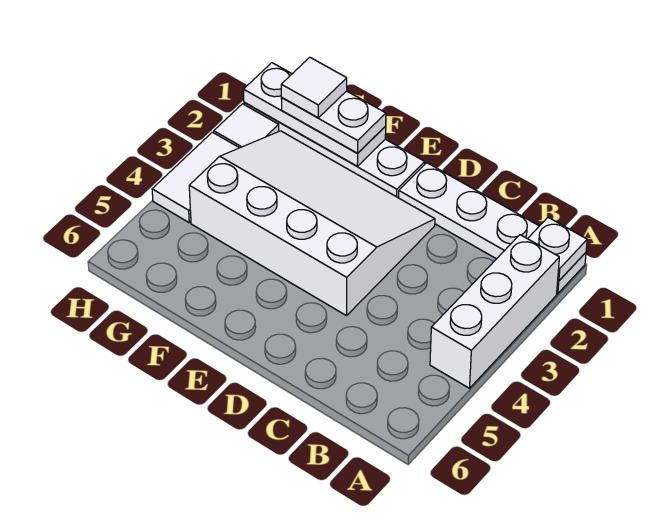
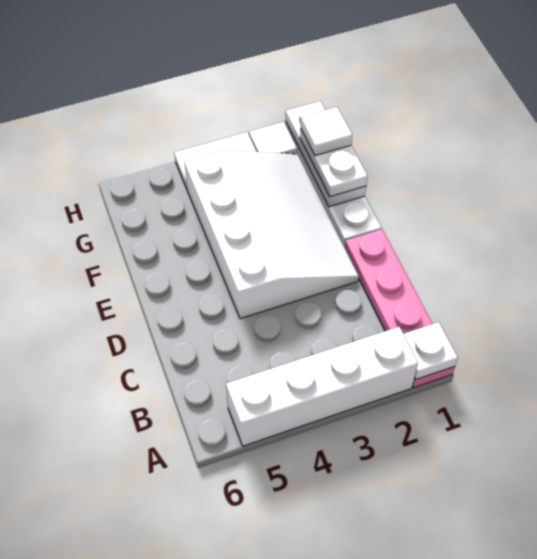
white plate A1:D1 level 1 -> pink plate A1:D1 level 1
white brick A2:A4 level 1 -> white brick A2:A5 level 1

